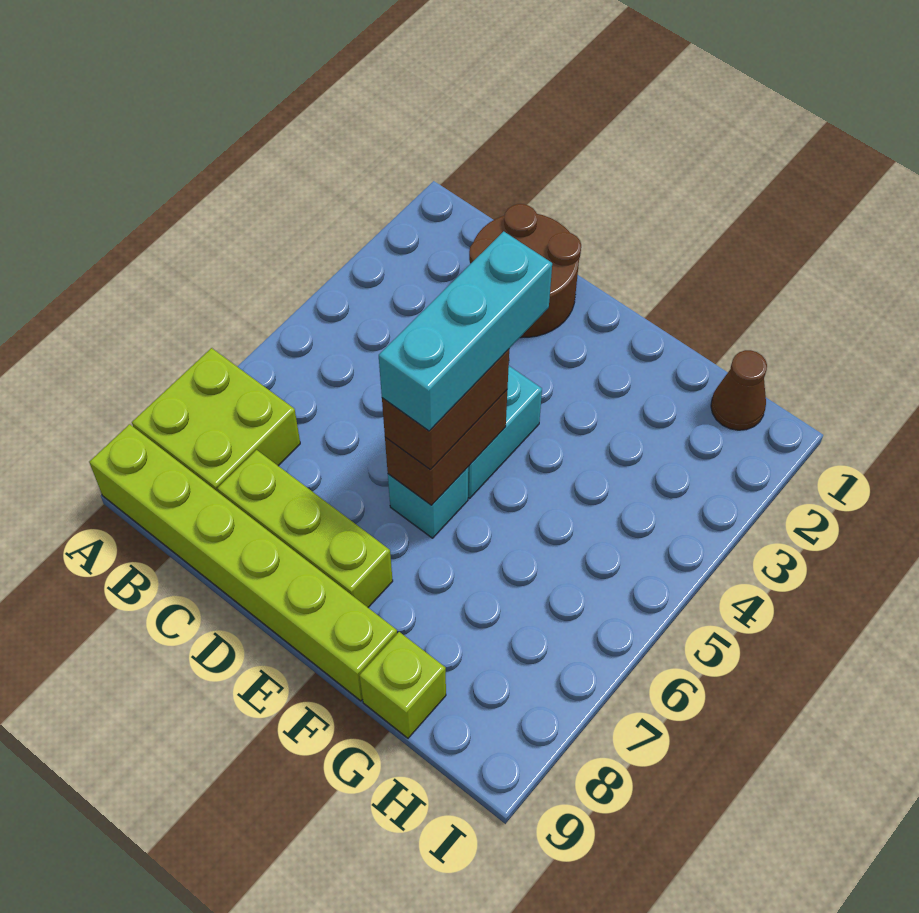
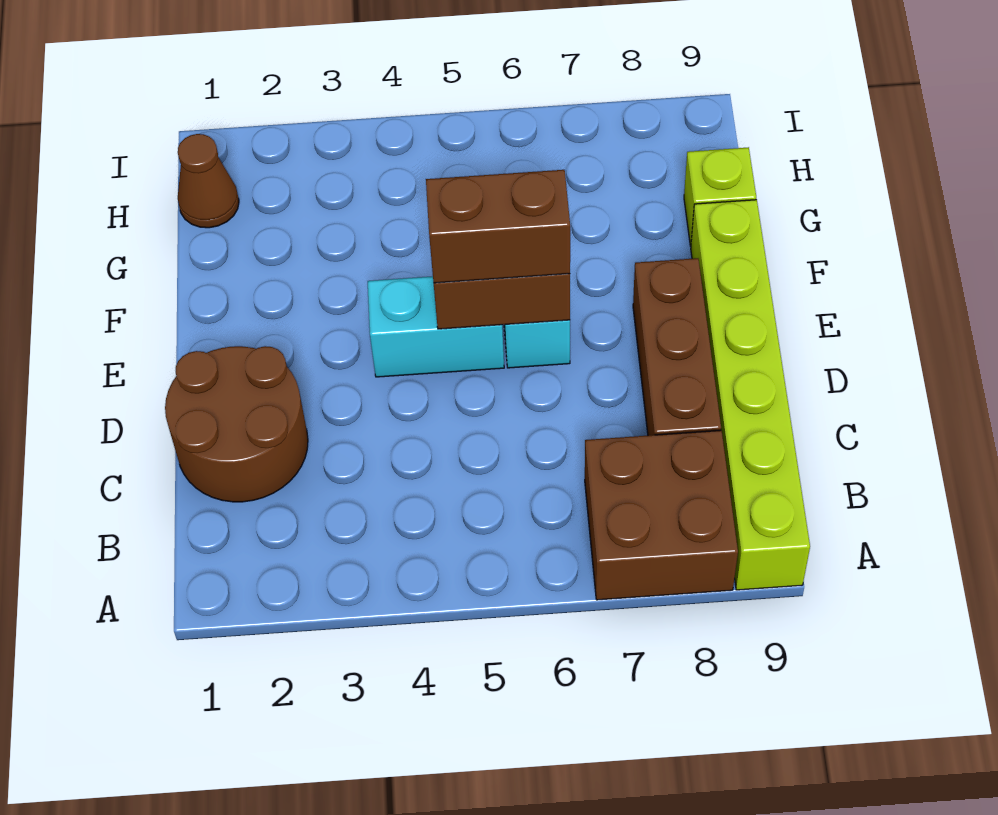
lime brick A7:B8 level 1 -> brown brick A7:B8 level 1
lime brick C8:E8 level 1 -> brown brick C8:E8 level 1
cyan brick E4:E6 level 4 -> none

